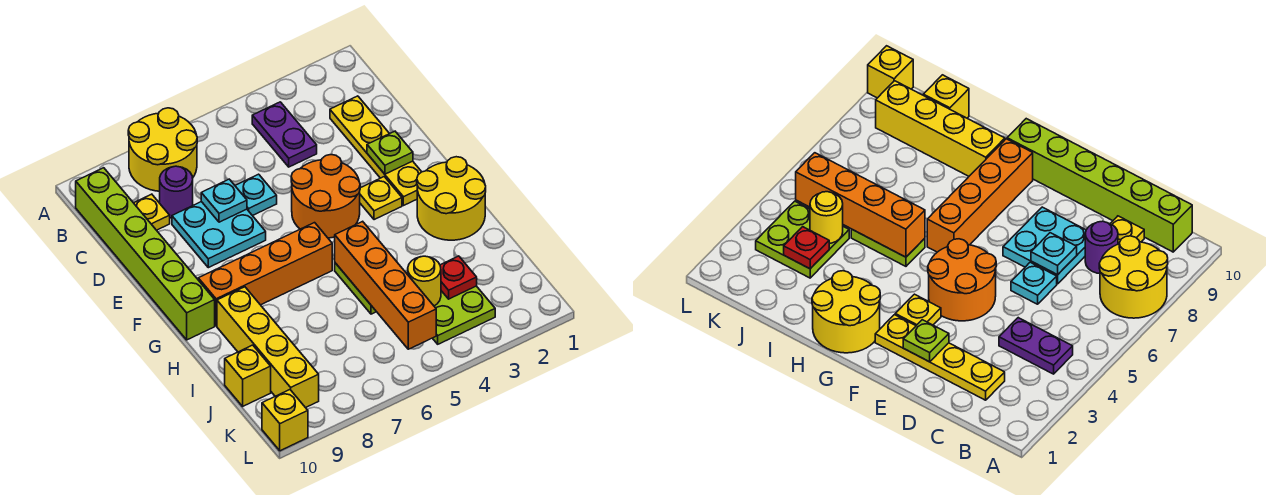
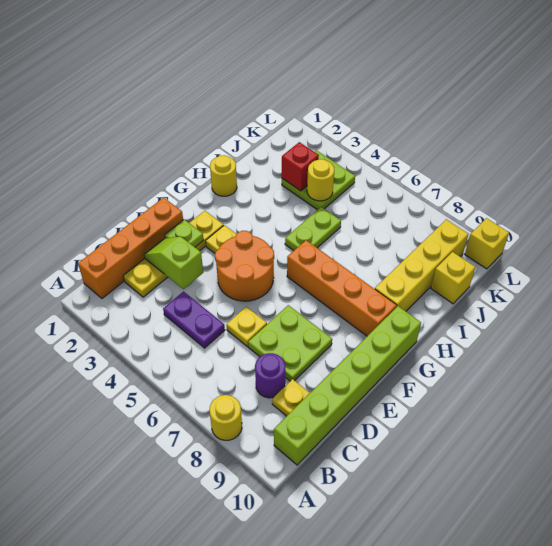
yellow round brick A7:B8 level 1 -> yellow round brick A8 level 1
purple plate B4:C4 level 1 -> purple plate C4:C5 level 1
none -> lime slope D2:D3 level 2 top 3
cyan plate D6 level 1 -> yellow plate D6 level 1
cyan plate D7:E8 level 1 -> lime plate D7:E8 level 1
cyan plate D7 level 2 -> none
yellow round brick G1:H2 level 1 -> yellow round brick H1 level 1
orange brick H5:K5 level 2 -> orange brick B1:E1 level 1
red plate J3 level 2 -> red brick J3 level 2

